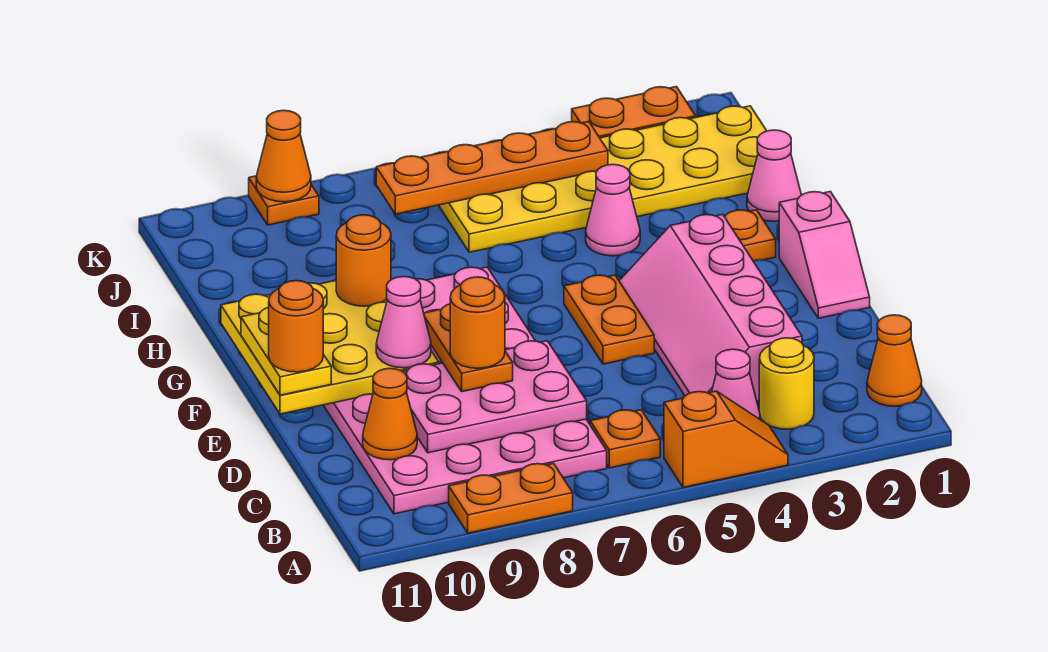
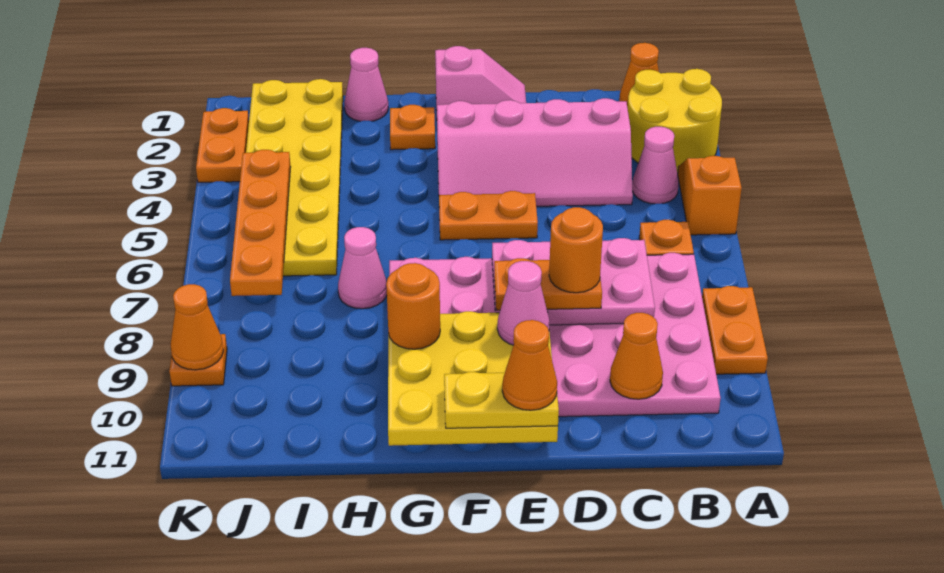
yellow round brick B3 level 1 -> yellow round brick A2:B3 level 1
pink plate C7:D9 level 2 -> pink plate C7:E8 level 2
orange round brick E11 level 4 -> orange cone E11 level 4
pink cone H4 level 1 -> pink cone H7 level 1

